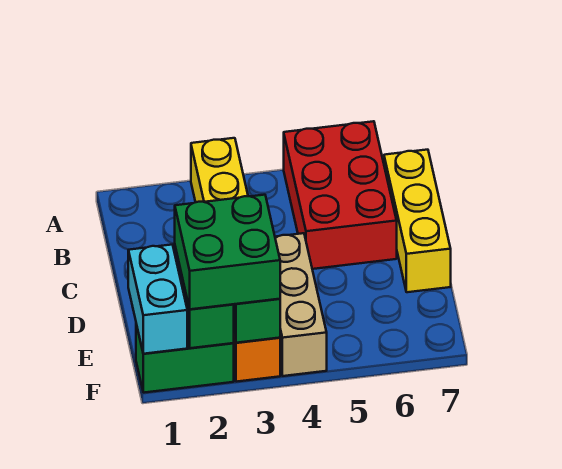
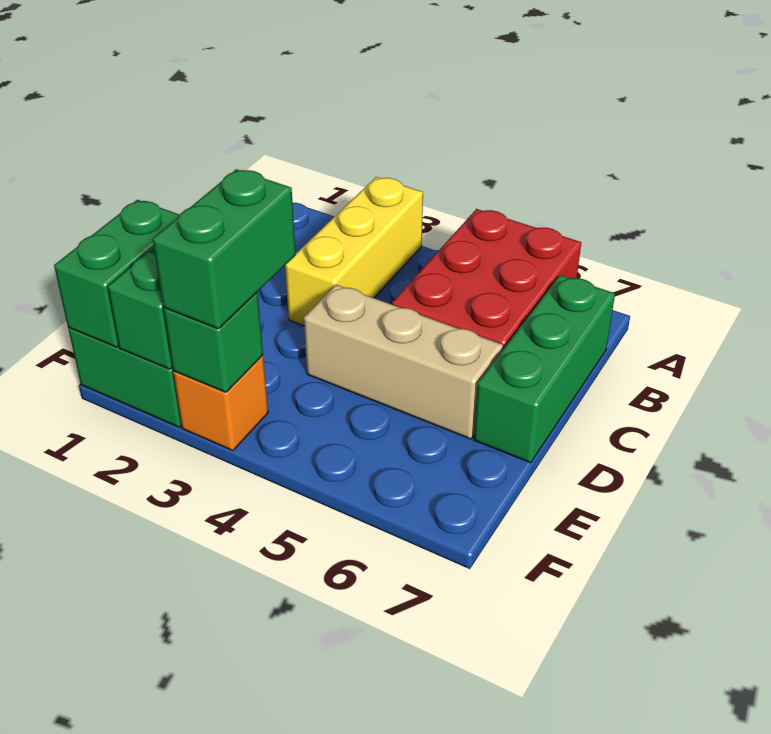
yellow brick B7:D7 level 1 -> green brick B7:D7 level 1
tan brick D4:F4 level 1 -> tan brick D4:D6 level 1
cyan brick E1:F1 level 2 -> green brick E1:F1 level 2
green brick E2:F3 level 3 -> green brick E3:F3 level 3

